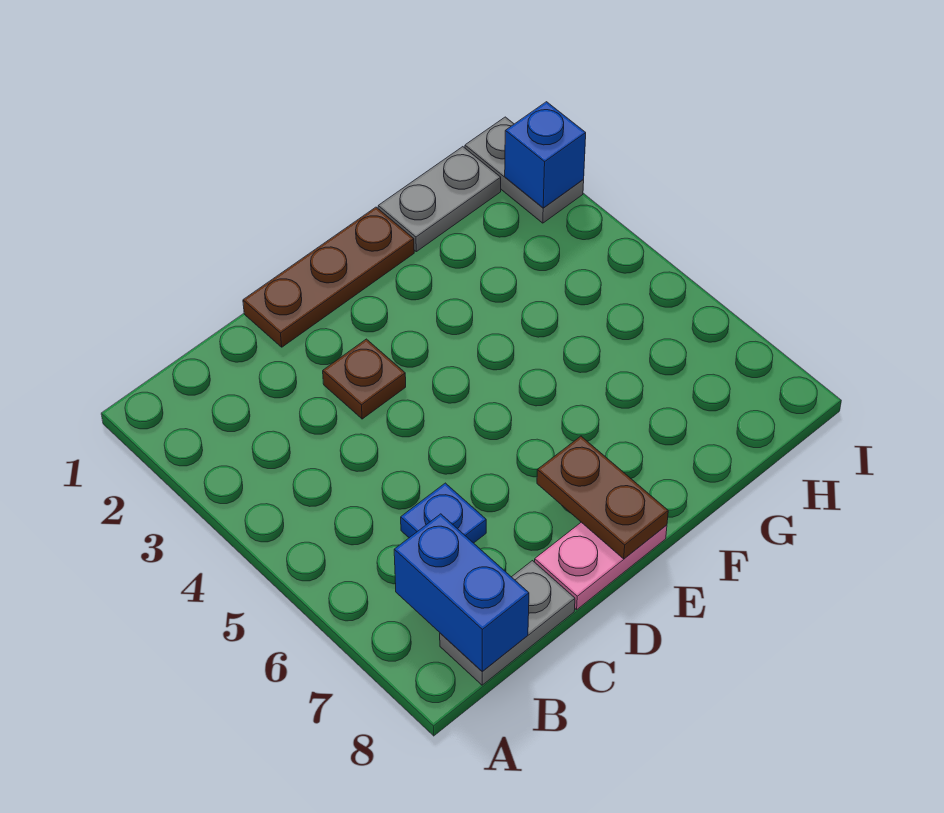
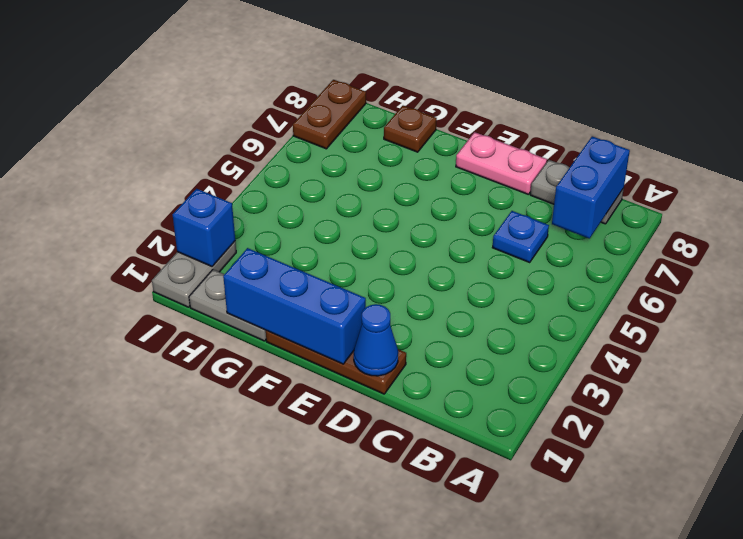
none -> blue cone D1 level 2
brown plate D3 level 1 -> brown plate G8 level 1
none -> blue brick E1:G1 level 2
brown plate E7:E8 level 2 -> brown plate I7:I8 level 1

